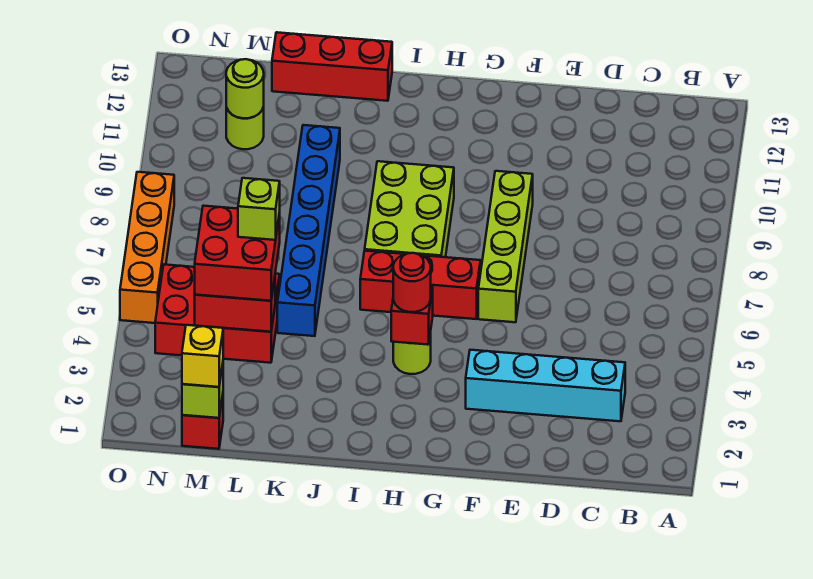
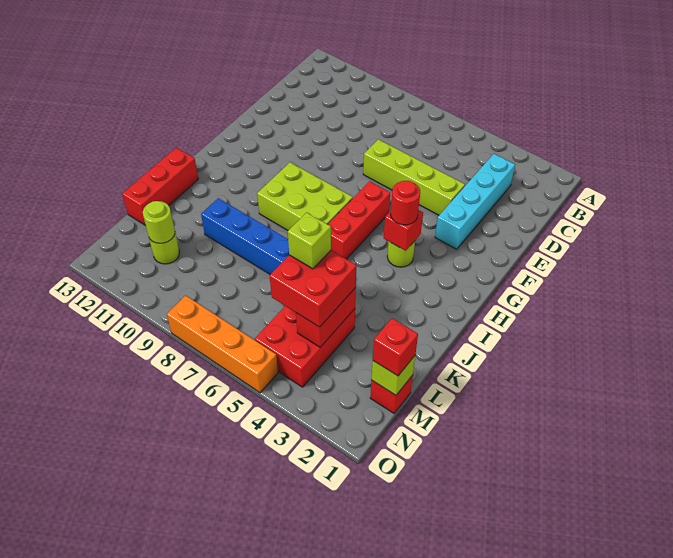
lime brick F6:F9 level 1 -> lime brick E4:E7 level 1
yellow brick M1 level 3 -> red brick M1 level 3

